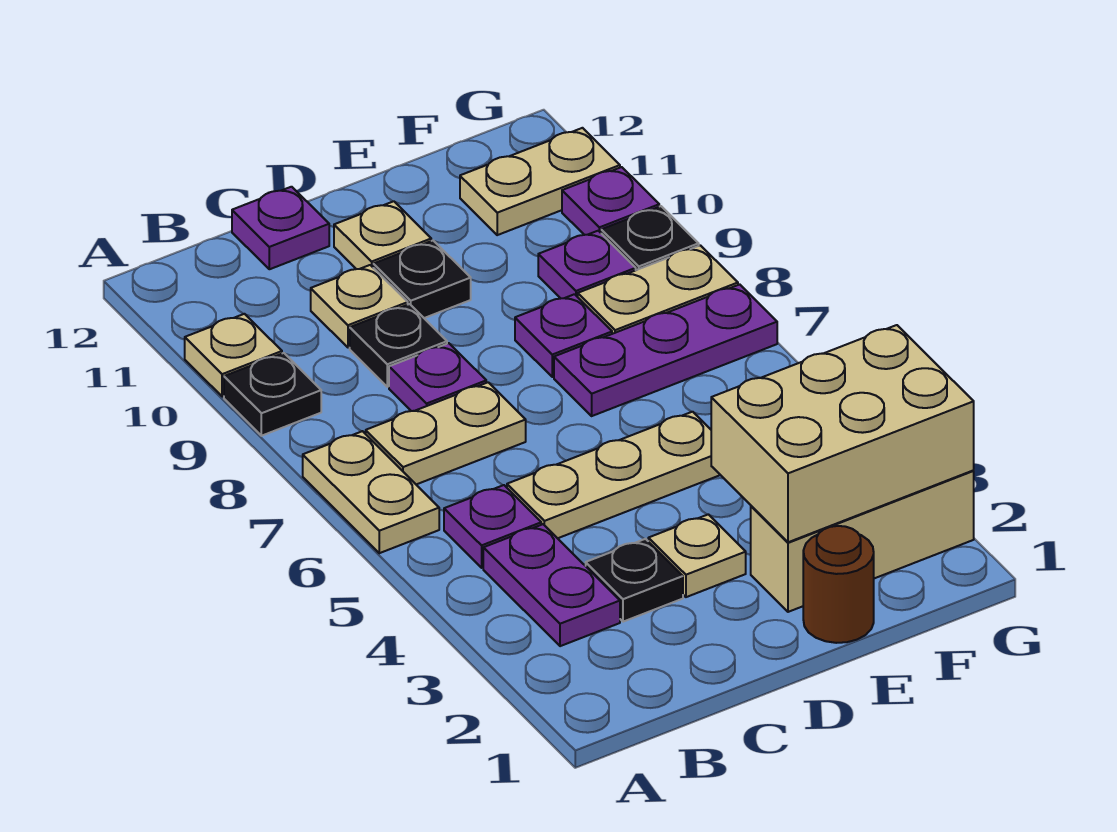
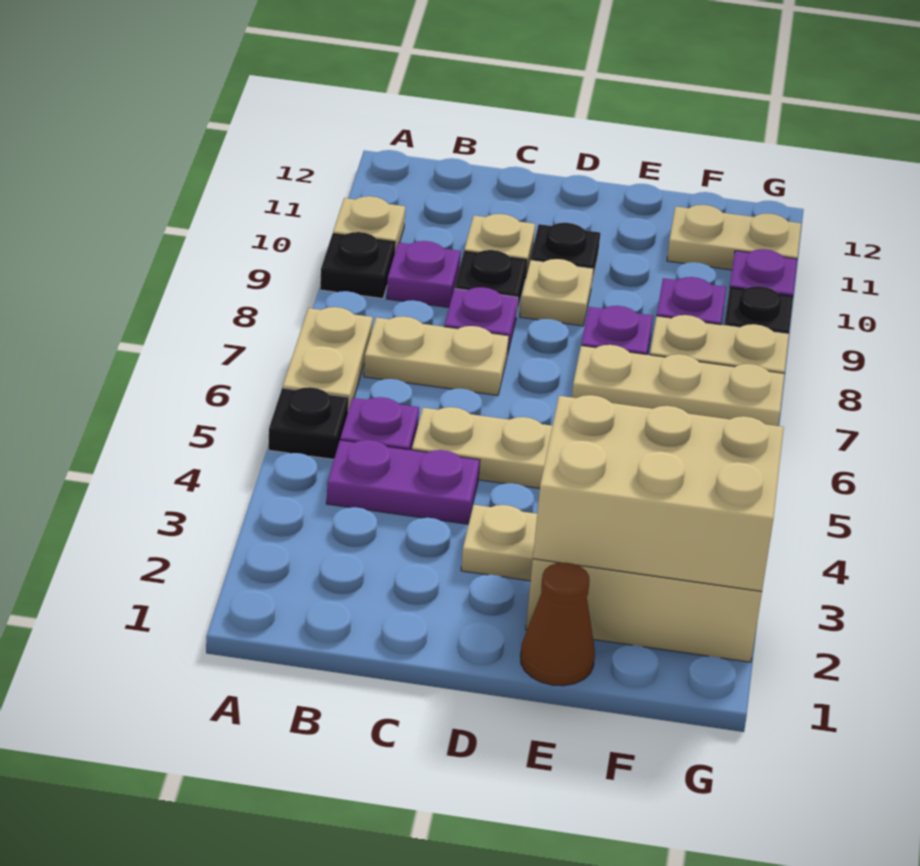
purple plate B3:B4 level 1 -> purple plate B4:C4 level 1
black plate C3 level 1 -> black plate A5 level 1
purple plate C12 level 1 -> purple plate B9 level 1
tan plate D11 level 1 -> tan plate D9 level 1
brown round brick E1 level 1 -> brown cone E1 level 1
purple plate E7:G7 level 1 -> tan plate E7:G7 level 1

